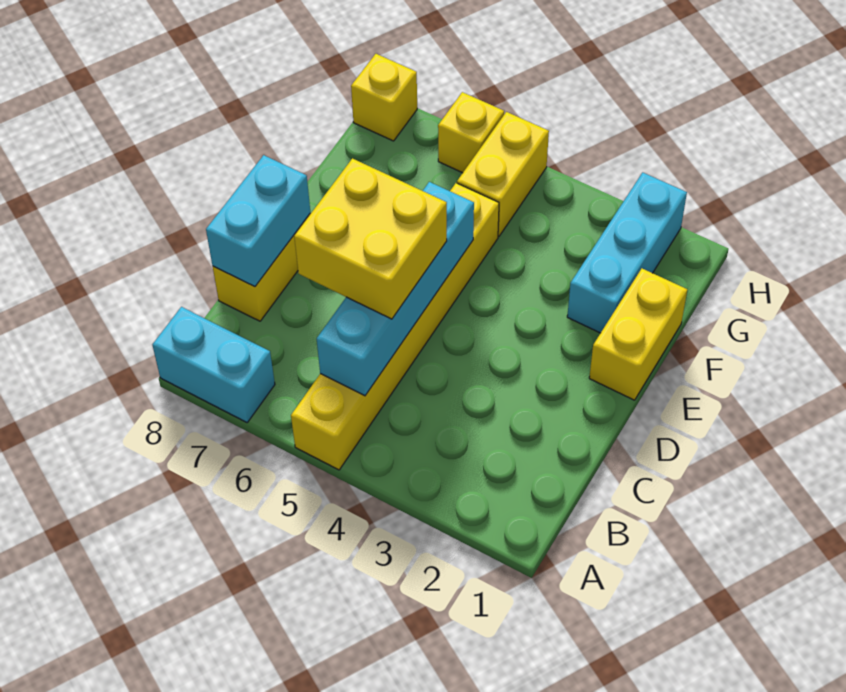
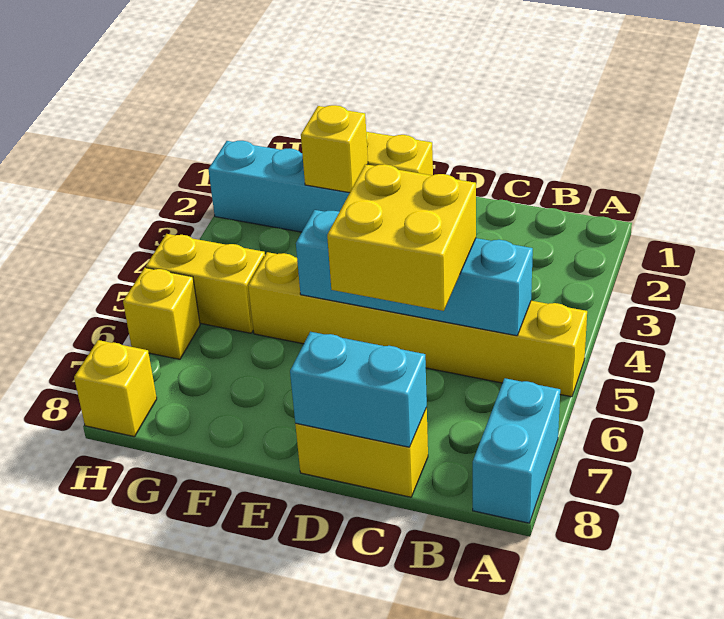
none -> yellow brick F2 level 2

